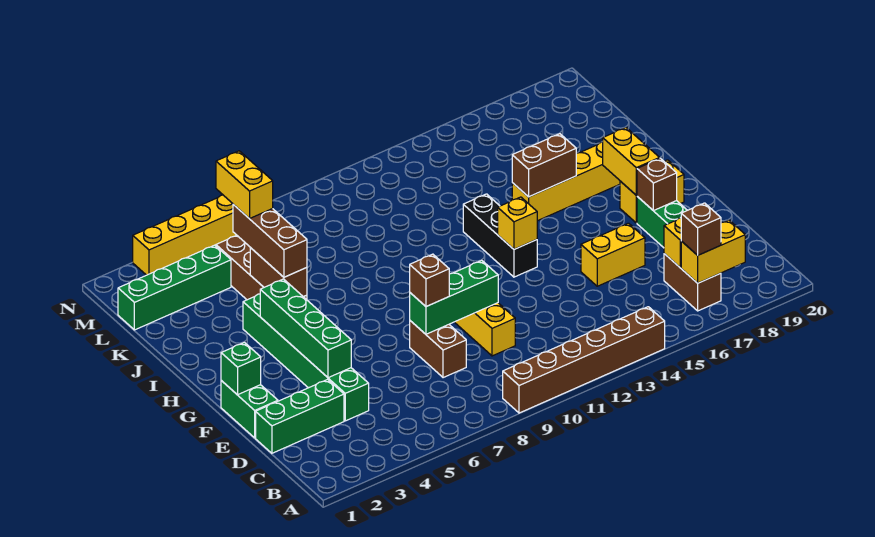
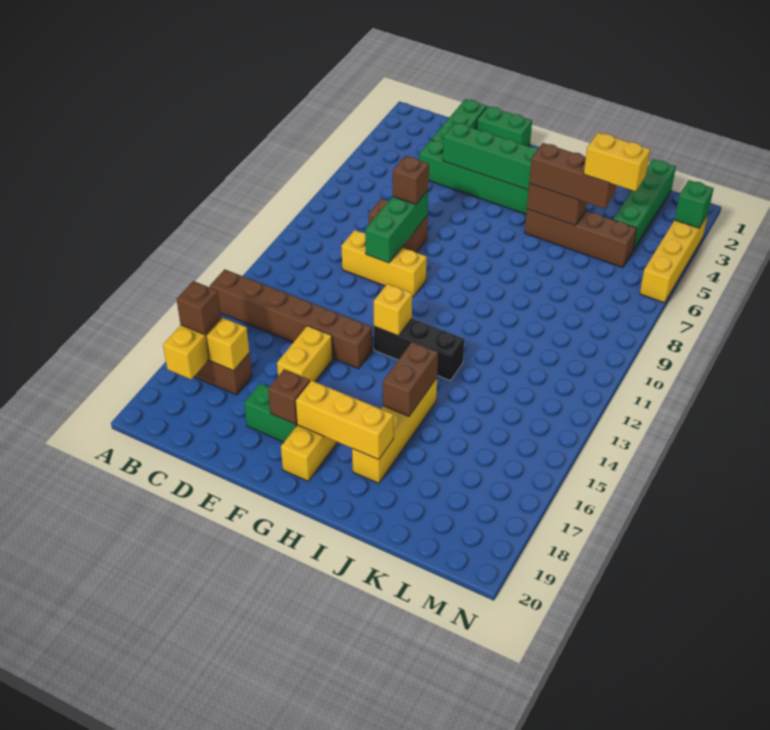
brown brick A9:A14 level 1 -> brown brick A14:F14 level 1
green brick F1 level 2 -> green brick N3 level 2
yellow brick G18:H18 level 2 -> yellow brick G18:I18 level 2

